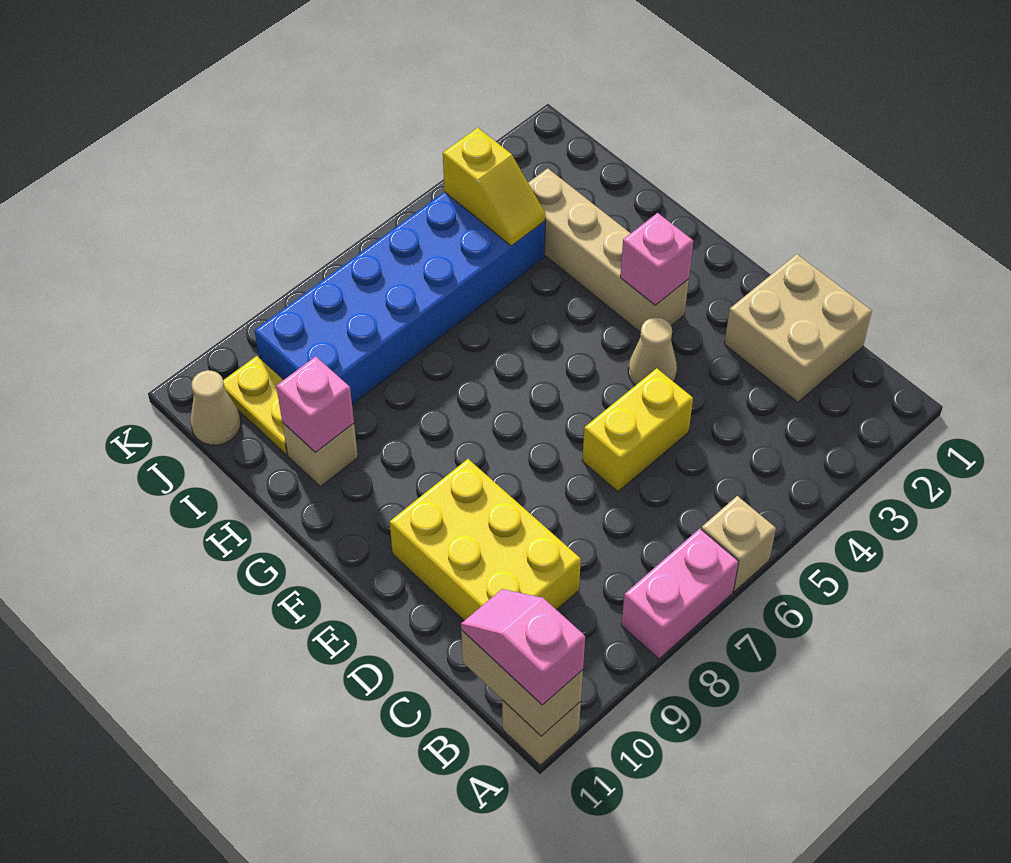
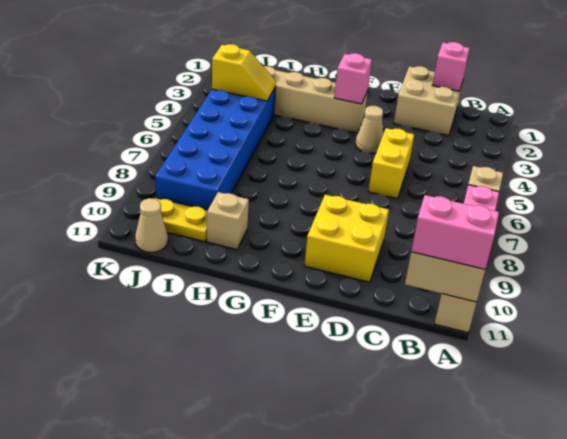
pink slope A11:B11 level 3 top A -> pink brick A11:B11 level 3
yellow brick C9:E10 level 1 -> yellow brick D9:E10 level 1
pink brick H10 level 2 -> pink brick C1 level 2

